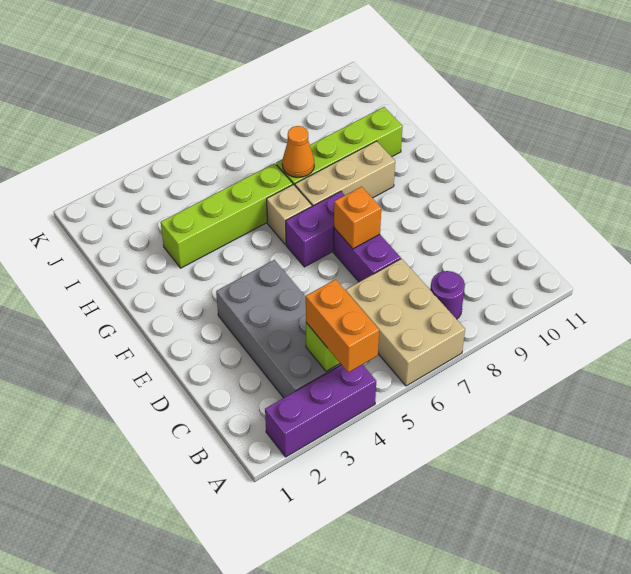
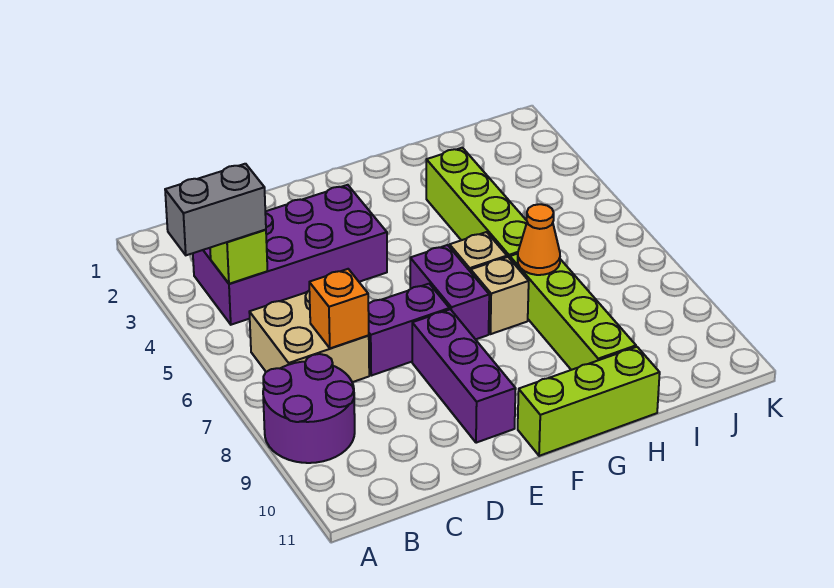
purple brick A2:A4 level 1 -> purple brick E8:E10 level 1
orange brick A4:B4 level 3 -> grey brick A4:B4 level 3
tan brick A6:C7 level 1 -> tan brick B6:C7 level 1
grey brick B3:E4 level 1 -> purple brick B3:E4 level 1
purple round brick B8 level 1 -> purple round brick A8:B9 level 1
orange brick E7 level 2 -> orange brick C7 level 2
none -> lime brick F11:H11 level 1
tan brick G7:G9 level 1 -> tan brick G7 level 1

